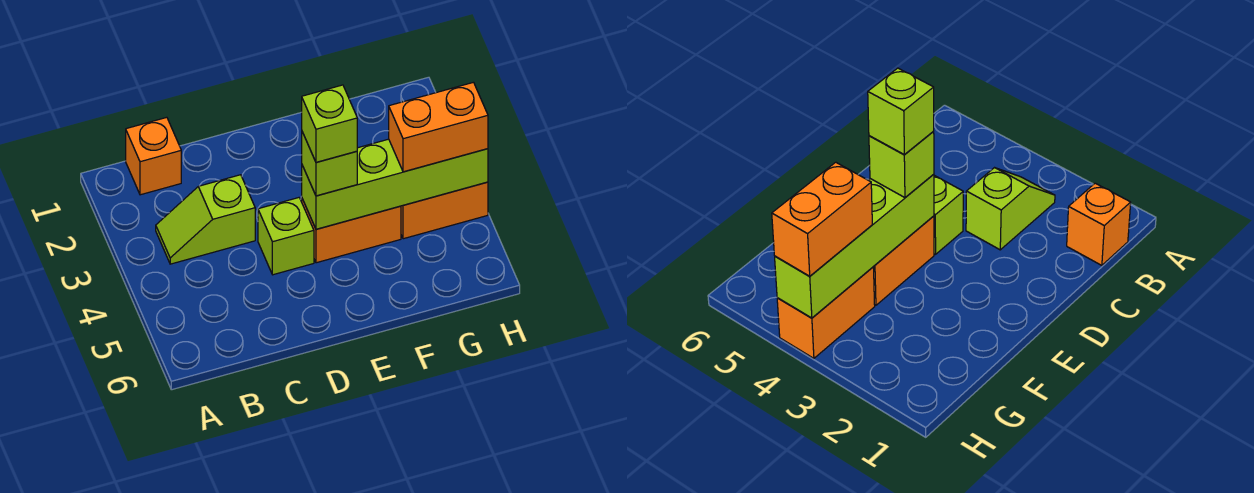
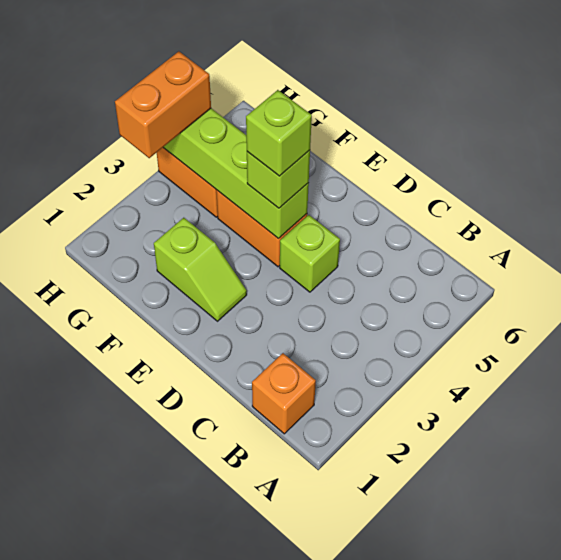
lime slope B3:C3 level 1 top C -> lime slope E2:F2 level 1 top F
orange brick G4:H4 level 3 -> orange brick H3:H4 level 3

